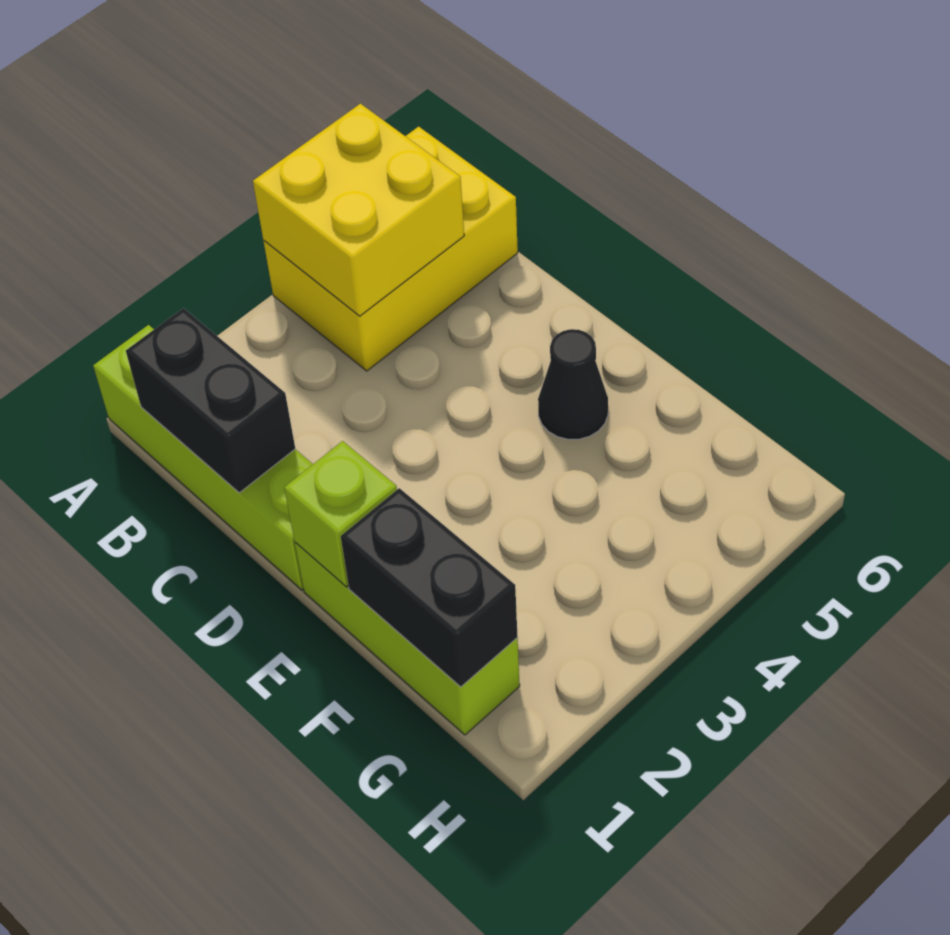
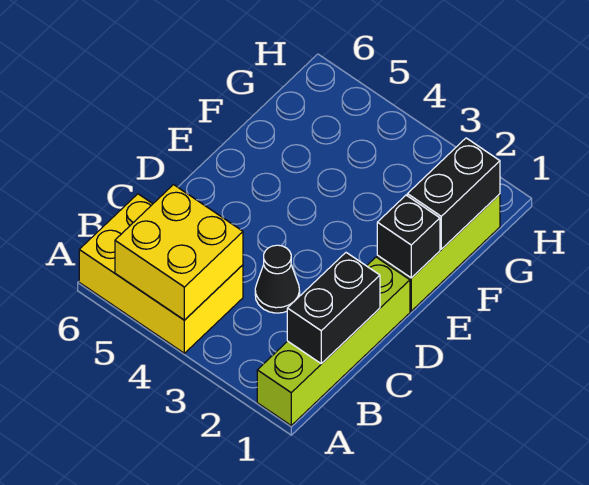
lime brick E1 level 2 -> black brick E1 level 2
black cone E5 level 1 -> black cone C3 level 1

